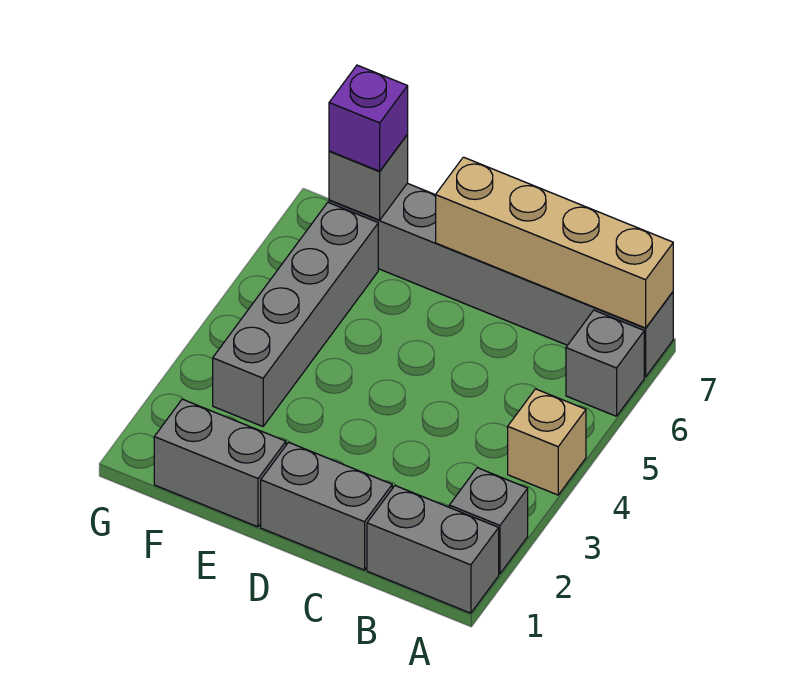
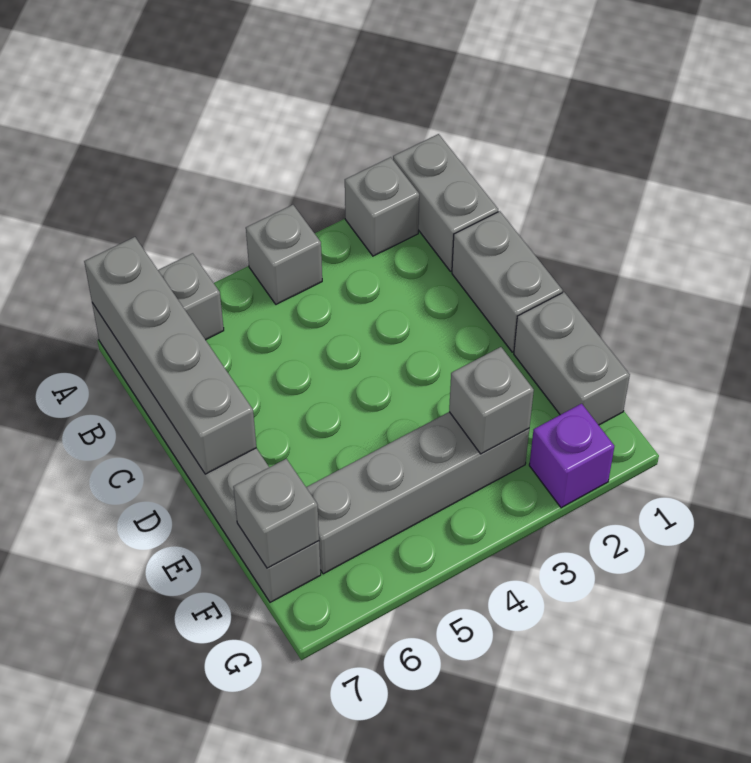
tan brick A4 level 1 -> grey brick A4 level 1
tan brick A7:D7 level 2 -> grey brick A7:D7 level 2
none -> grey brick F3 level 2
purple brick F7 level 3 -> purple brick G2 level 1

